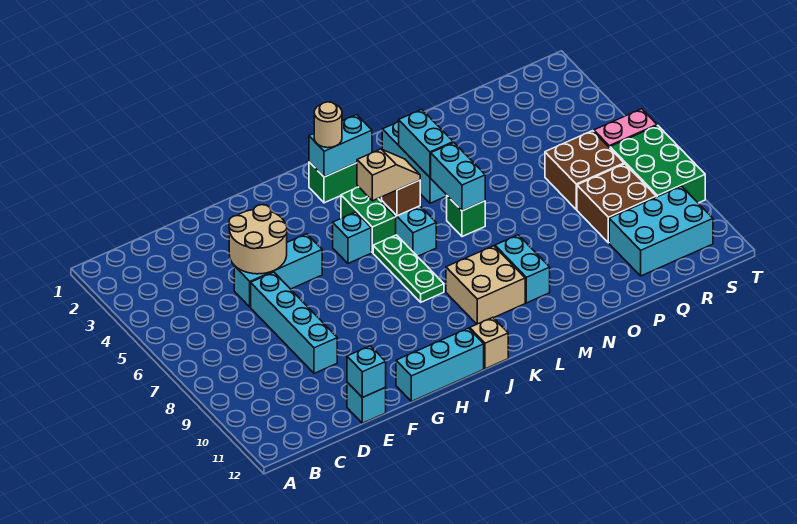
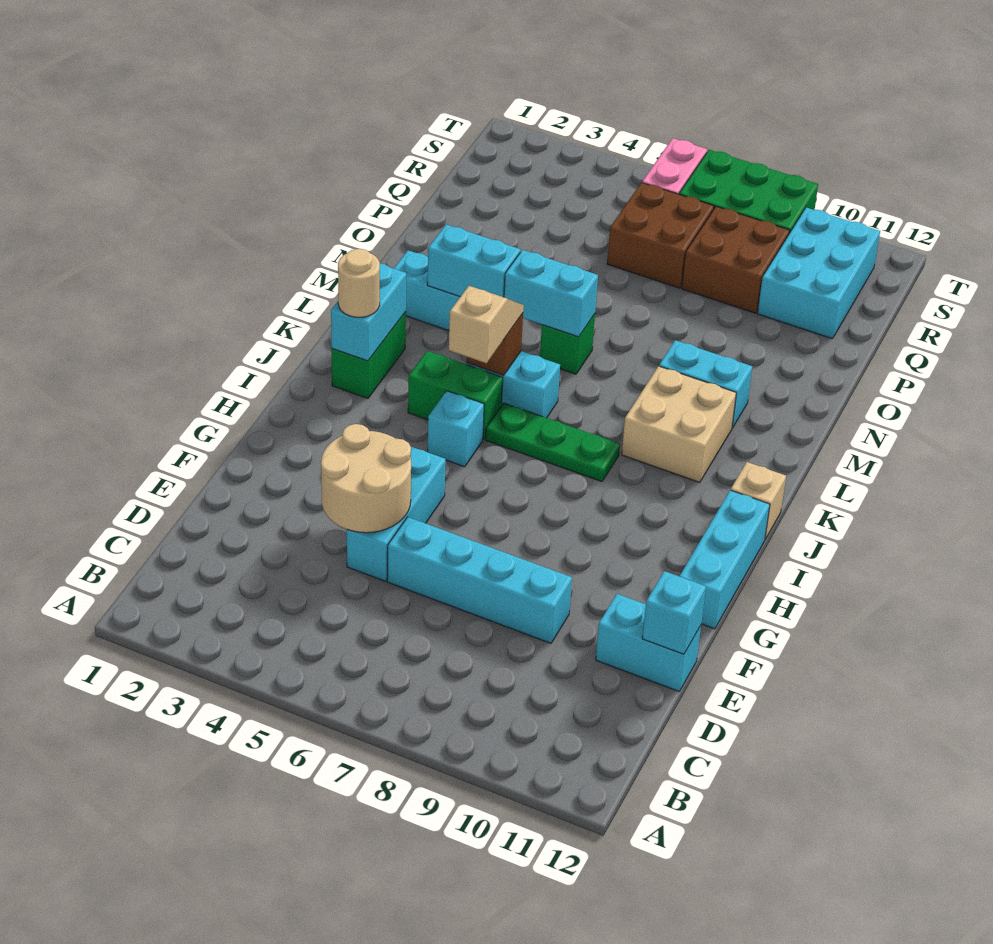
cyan brick E12 level 1 -> cyan brick E11:E12 level 1

